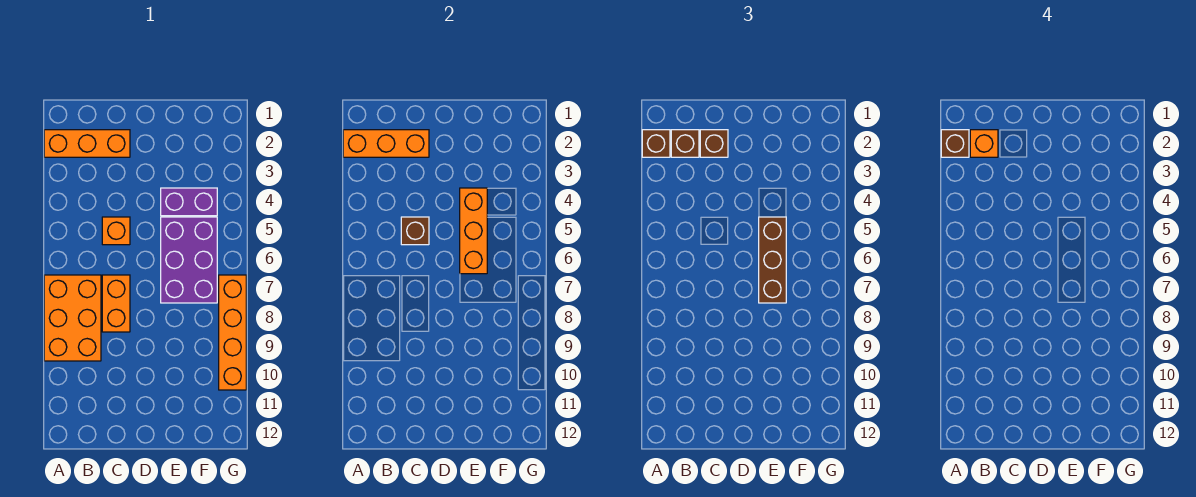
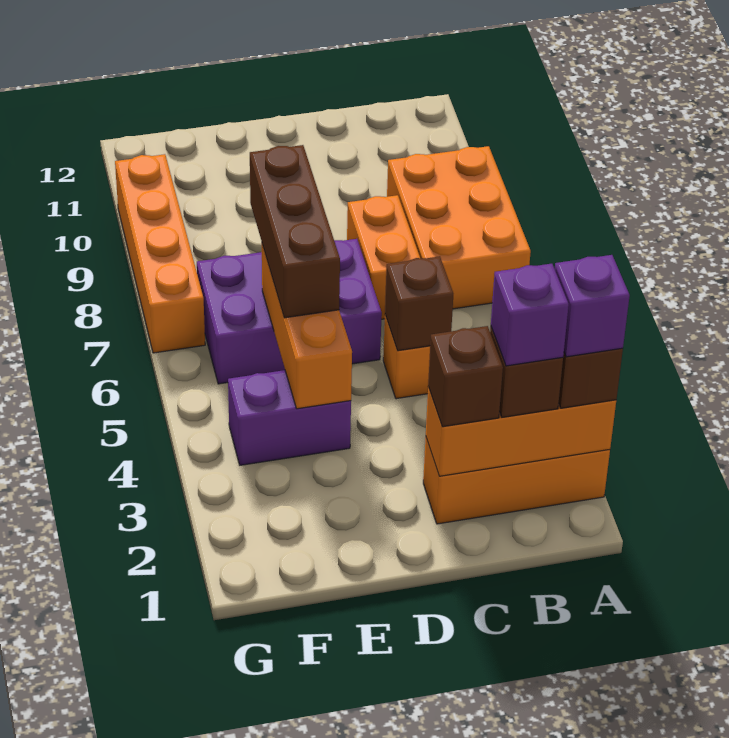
brown brick A2 level 4 -> purple brick A2 level 4
orange brick B2 level 4 -> purple brick B2 level 4
purple brick E5:F7 level 1 -> purple brick D6:F7 level 1

